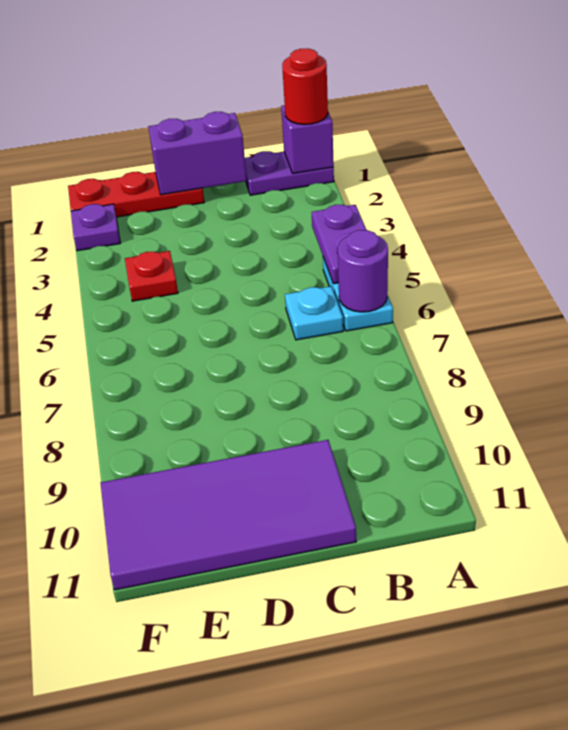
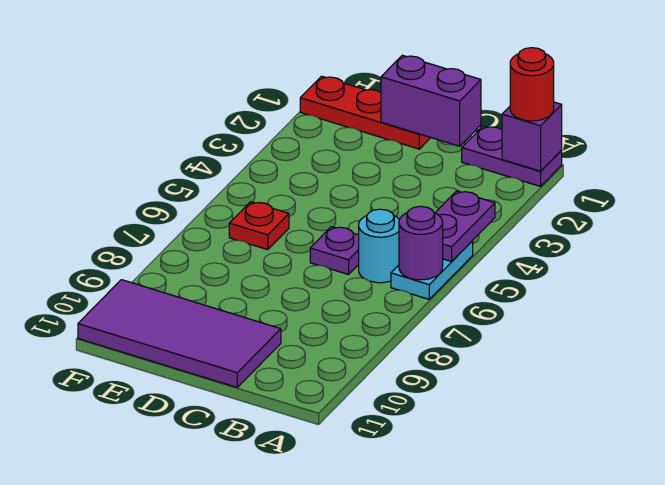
cyan plate B6 level 1 -> cyan round brick B6 level 1
red plate E4 level 1 -> red plate E6 level 1
purple plate F2 level 1 -> purple plate C6 level 1

